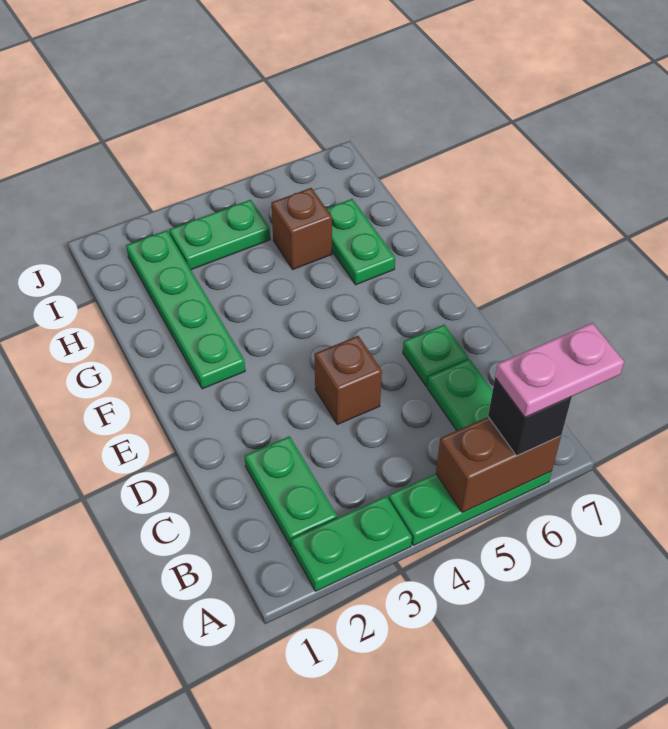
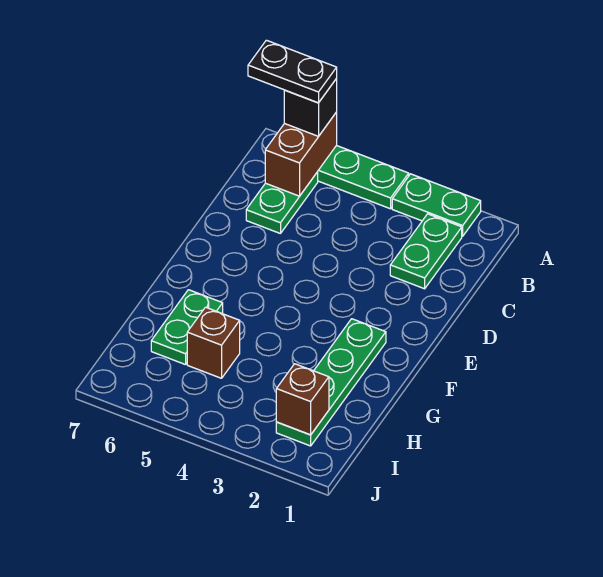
brown brick A5:A6 level 2 -> brown brick A6:B6 level 2
pink plate A6:A7 level 4 -> black plate A6:A7 level 4
brown brick D4 level 1 -> brown brick I2 level 2
green plate D6 level 1 -> none
green plate I3:I4 level 1 -> none

